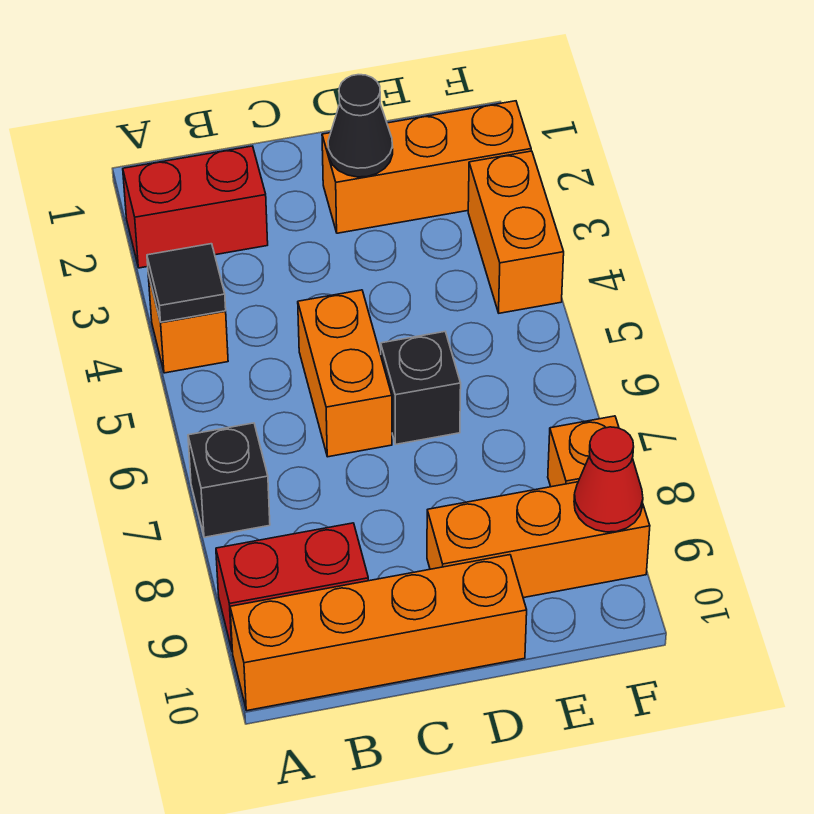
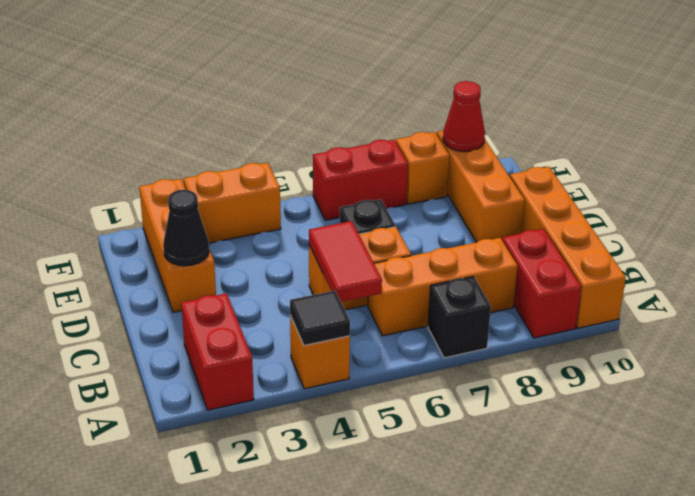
none -> red tile B5:C5 level 2
none -> orange brick B6:B8 level 1
none -> red brick F6:F7 level 1

